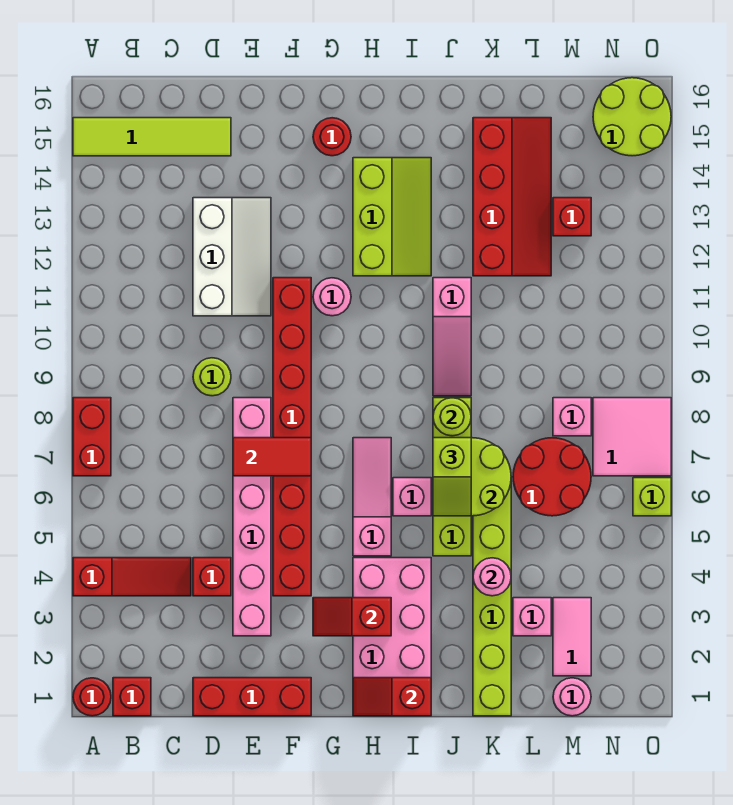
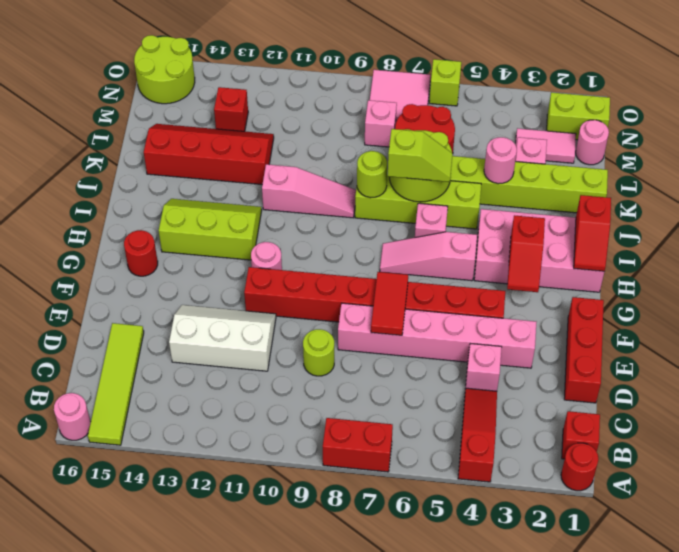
none -> pink round brick A16 level 1
red brick D4 level 1 -> pink brick D4 level 1
none -> lime brick N1:N2 level 1

